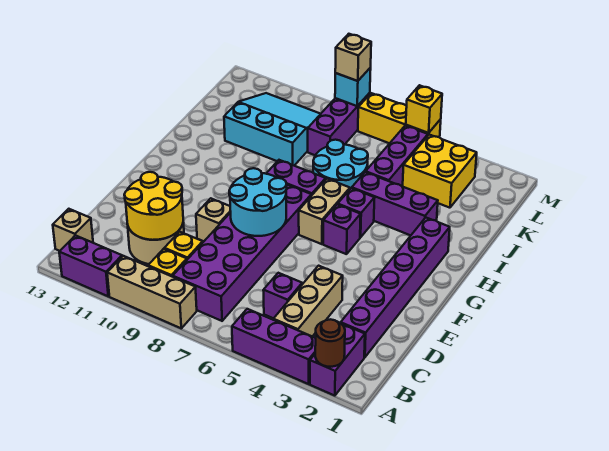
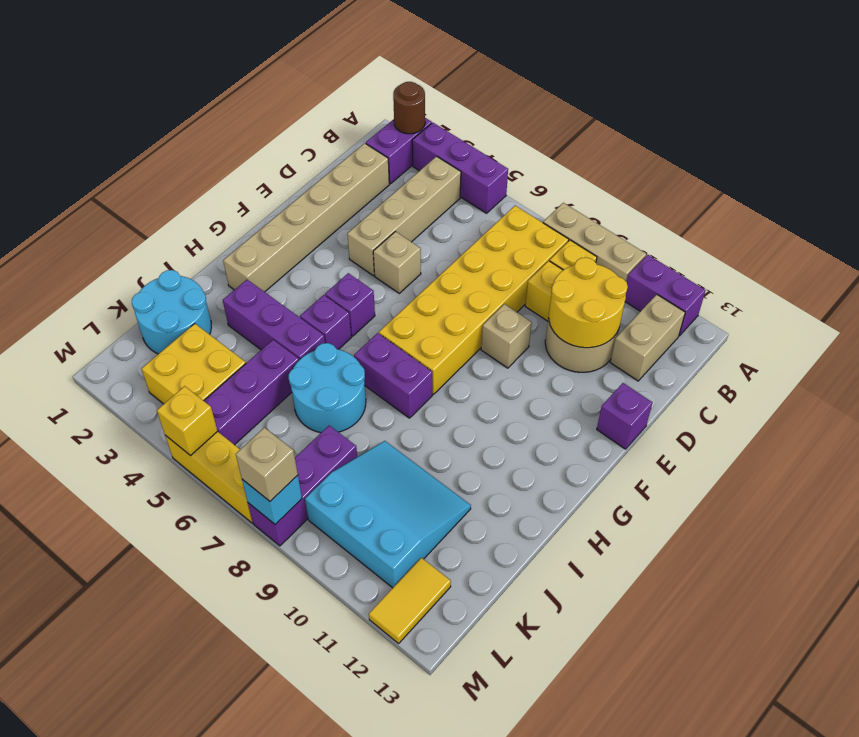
tan brick B4:D4 level 1 -> tan brick B4:E4 level 1
purple brick B7:G8 level 1 -> yellow brick B7:G8 level 1
tan brick B13 level 1 -> tan brick E5 level 1
purple brick C2:H2 level 1 -> tan brick C2:H2 level 1
purple brick C5 level 1 -> purple brick E13 level 1
cyan round brick E7:F8 level 2 -> cyan round brick J1:K2 level 1
tan brick G6:H6 level 1 -> tan brick B12:C12 level 1
cyan slope J9:L11 level 1 top J -> cyan slope J9:L11 level 1 top L
none -> yellow tile L12:M12 level 1

